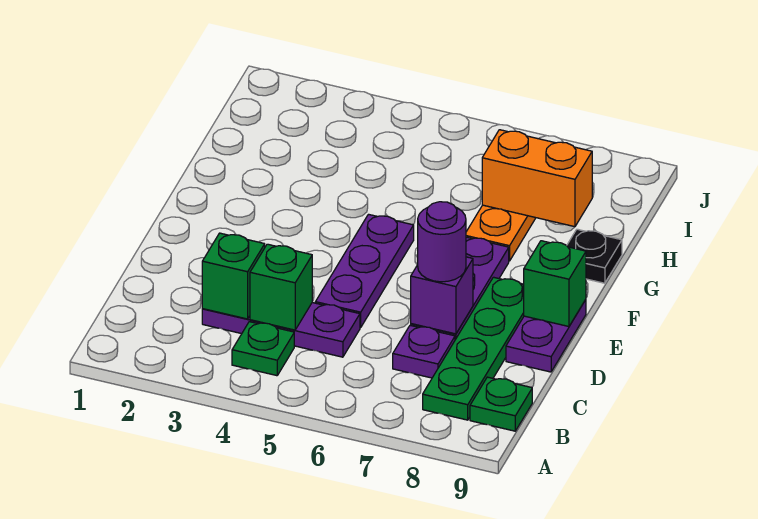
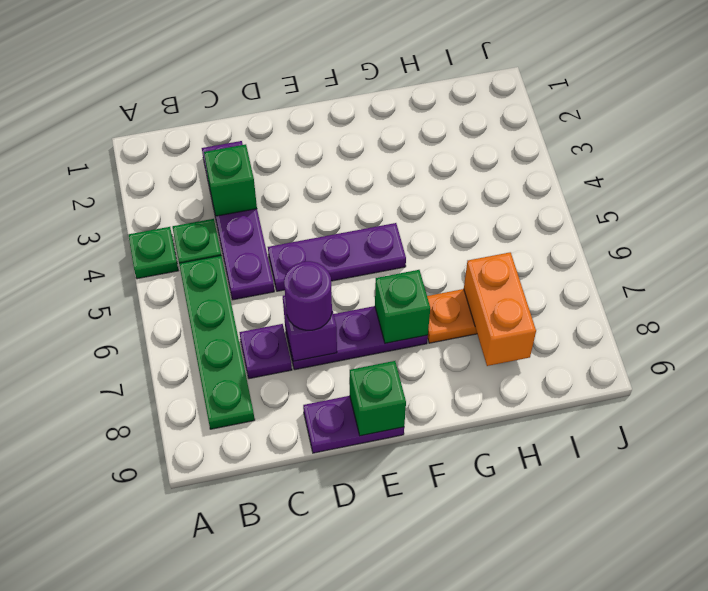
green plate B8:E8 level 1 -> green plate B5:B8 level 1
green plate B9 level 1 -> green plate A4 level 1
purple plate C3:C5 level 1 -> purple plate C2:C5 level 1
green brick C4 level 2 -> green brick F7 level 2
black plate G9 level 1 -> none

